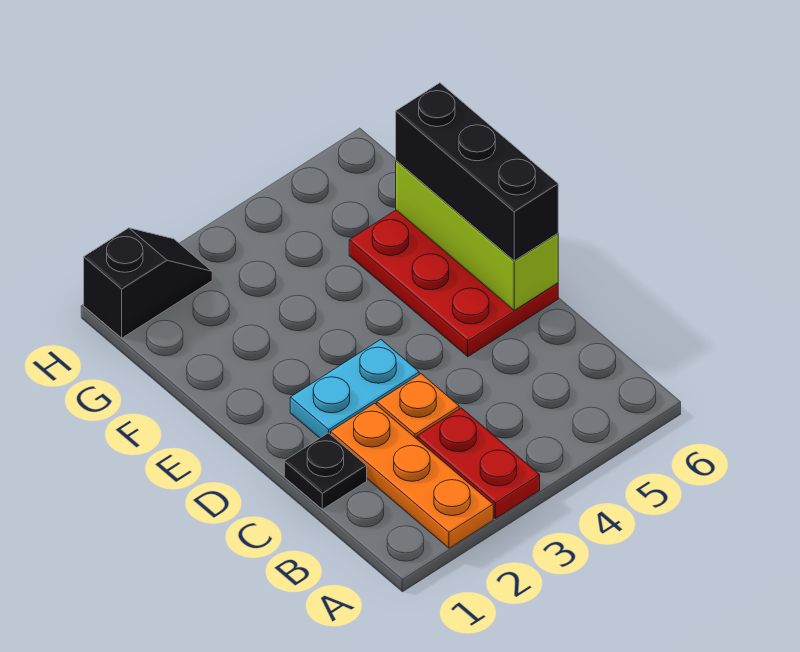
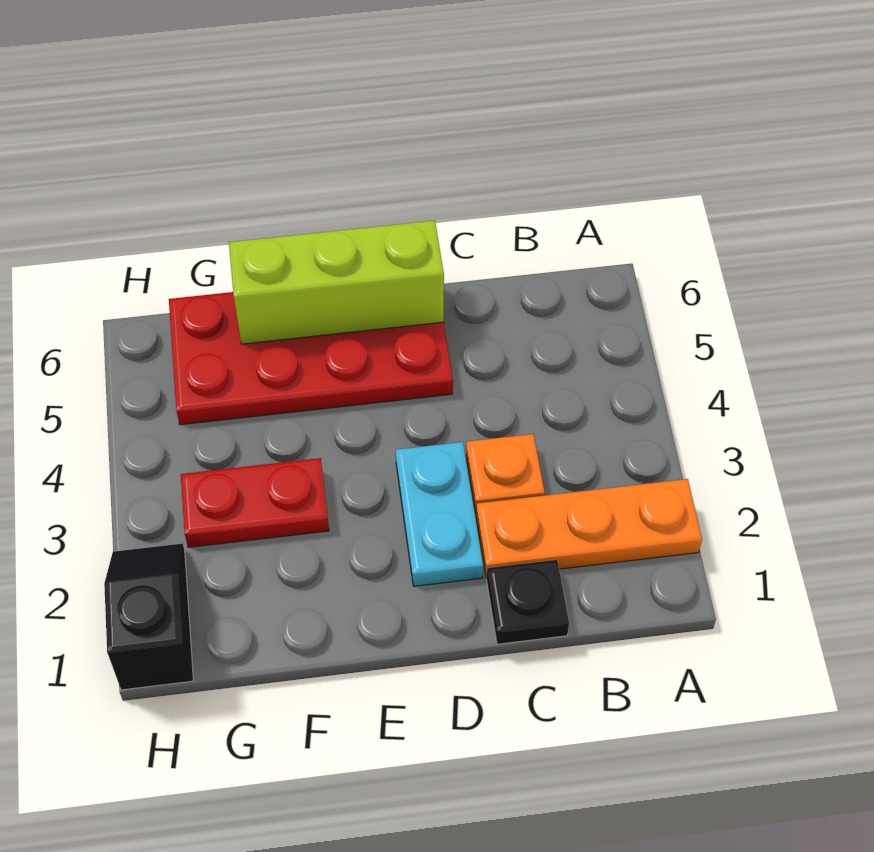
red plate A3:B3 level 1 -> red plate F3:G3 level 1
red plate D5:F6 level 1 -> red plate D5:G6 level 1
black brick D6:F6 level 3 -> none

